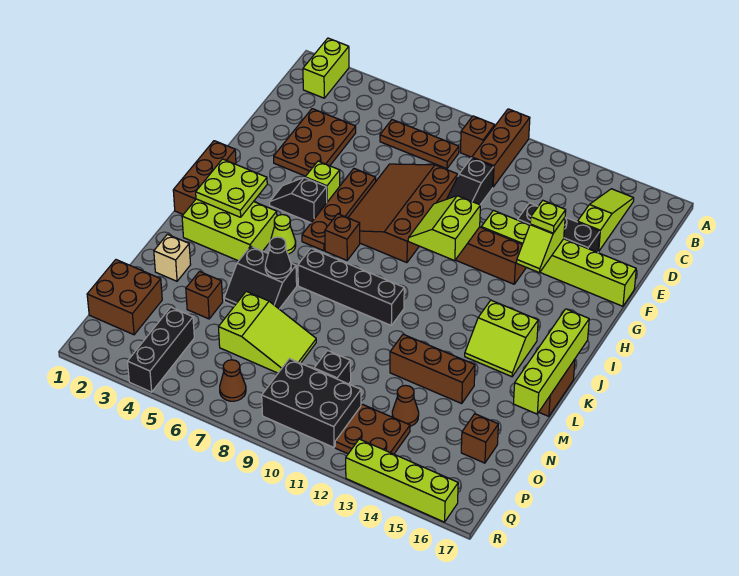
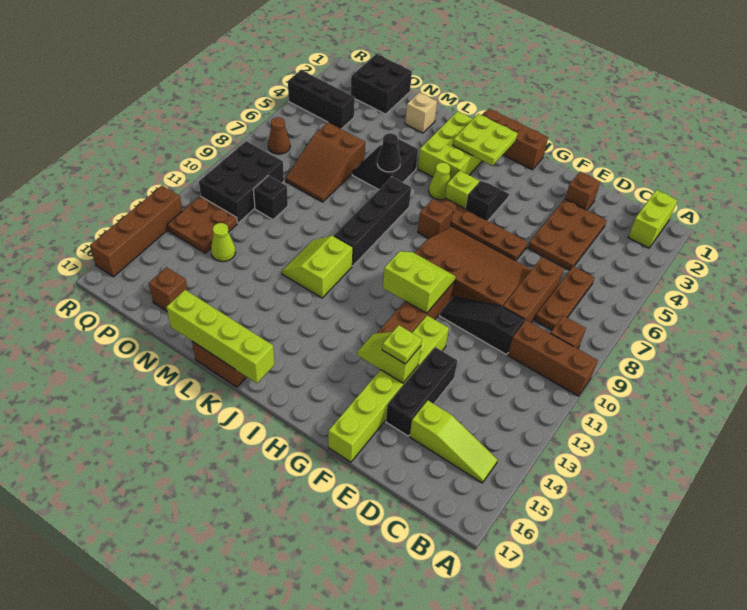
lime brick A2:B2 level 1 -> lime brick B1:B2 level 1
brown plate D3:F4 level 1 -> brown plate D3:E5 level 1
lime brick G5 level 1 -> lime brick I5 level 1
lime slope J14:K15 level 1 top J -> lime slope K11:L12 level 1 top K
brown brick M12:M14 level 1 -> brown brick D7:D9 level 1
brown brick N4 level 1 -> brown brick E2 level 1
lime slope N6:O8 level 1 top 6 -> brown slope N6:O8 level 1 top 6
brown brick O1:P2 level 1 -> black brick O1:P2 level 1
brown cone O13 level 1 -> lime cone O13 level 1
lime brick R13:R16 level 1 -> brown brick R13:R16 level 1

